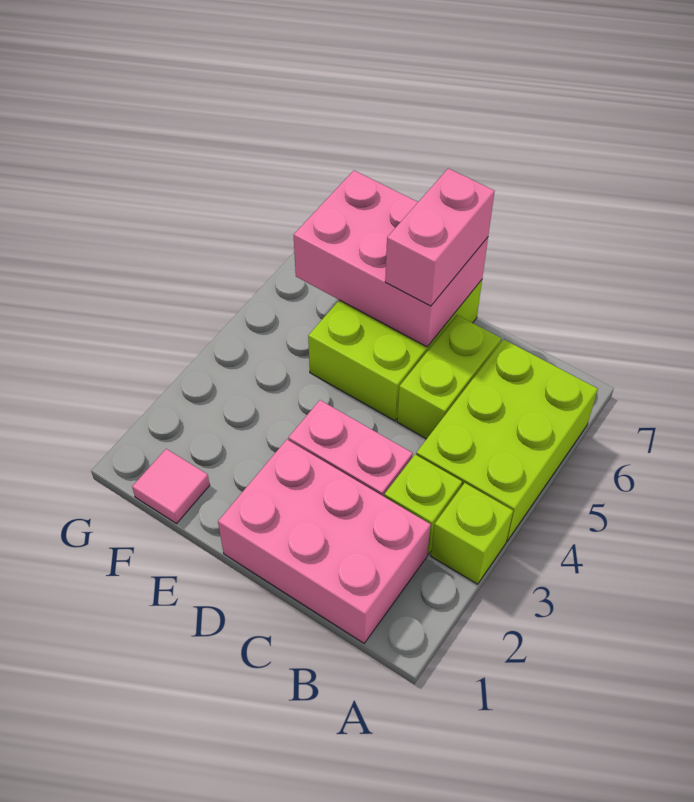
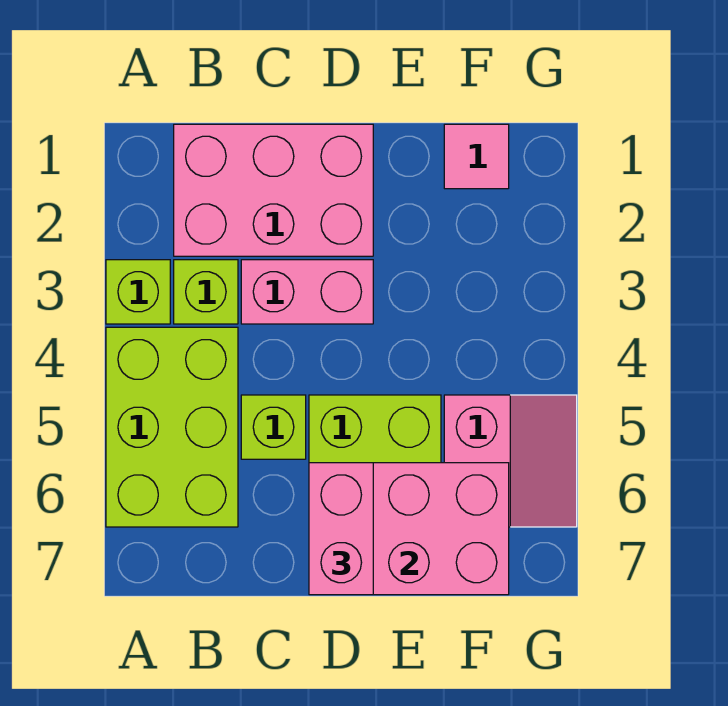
lime brick C5:C6 level 1 -> lime brick C5 level 1
none -> pink slope F5:G6 level 1 top F

